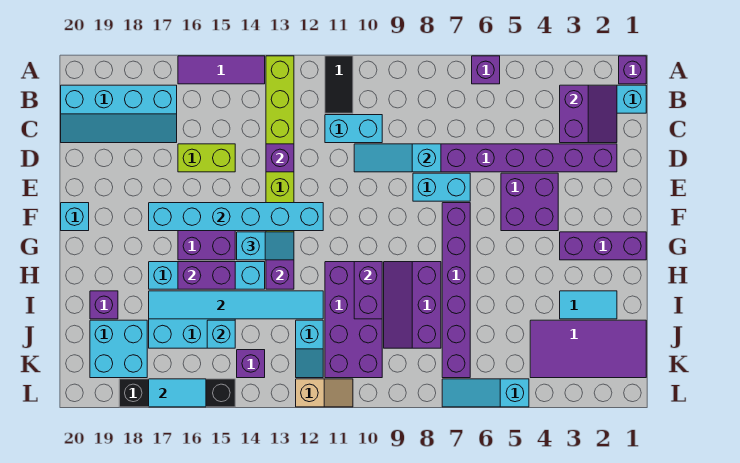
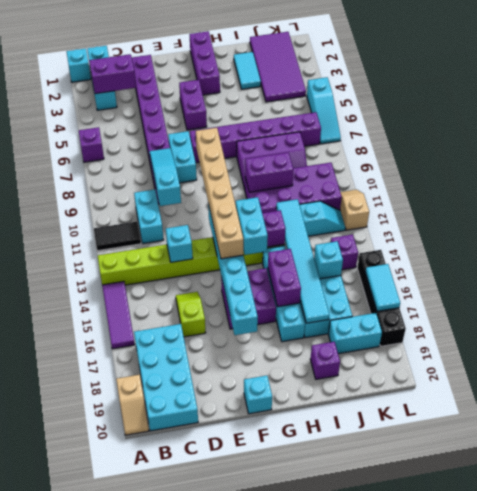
purple brick A1 level 1 -> cyan brick A1 level 1
none -> tan slope A19:A20 level 1 top 19
cyan slope B17:C20 level 1 top B -> cyan brick B17:C20 level 1
cyan slope D8:D10 level 2 top 8 -> cyan slope D8:D10 level 2 top 10
purple brick D13 level 2 -> cyan brick D13 level 2
lime brick D15:D16 level 1 -> lime slope D15:D16 level 1 top 16
purple brick E4:F5 level 1 -> purple brick F4:F5 level 1
none -> tan brick F9:F14 level 3
cyan slope G13:G14 level 3 top 14 -> cyan brick G13:G14 level 3
cyan brick J18:K19 level 1 -> cyan brick J18:K18 level 1

